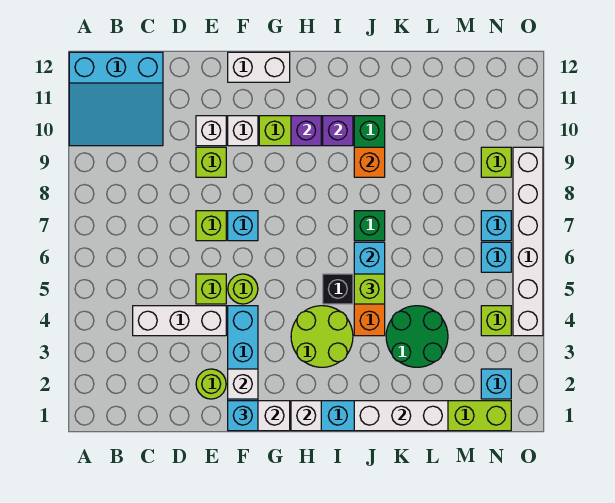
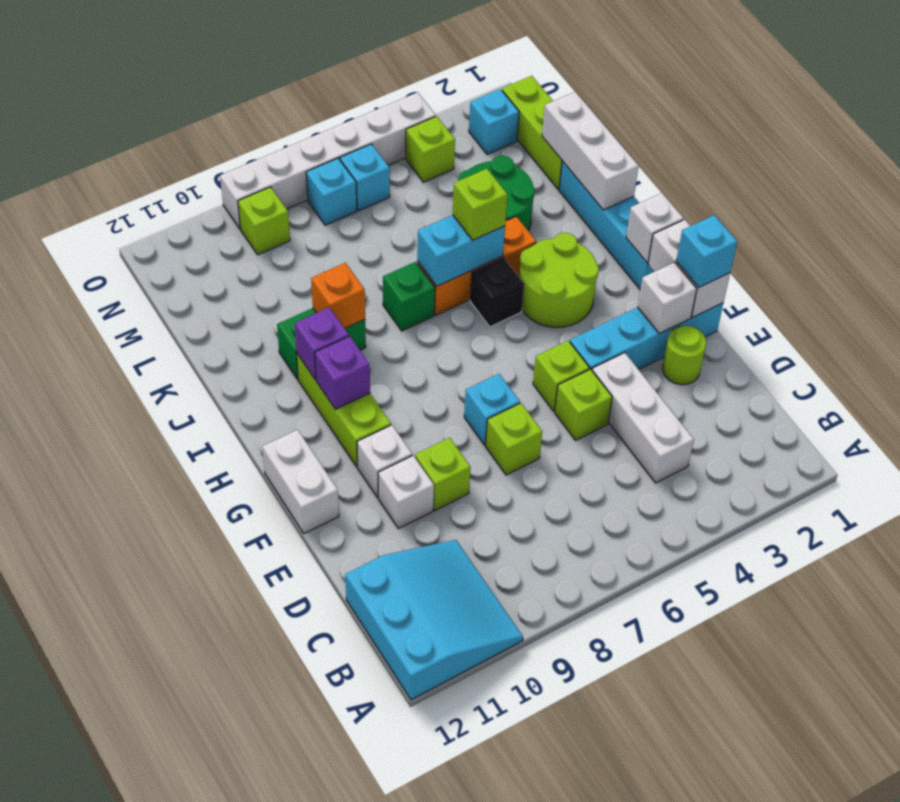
lime round brick F5 level 1 -> lime brick F5 level 1

